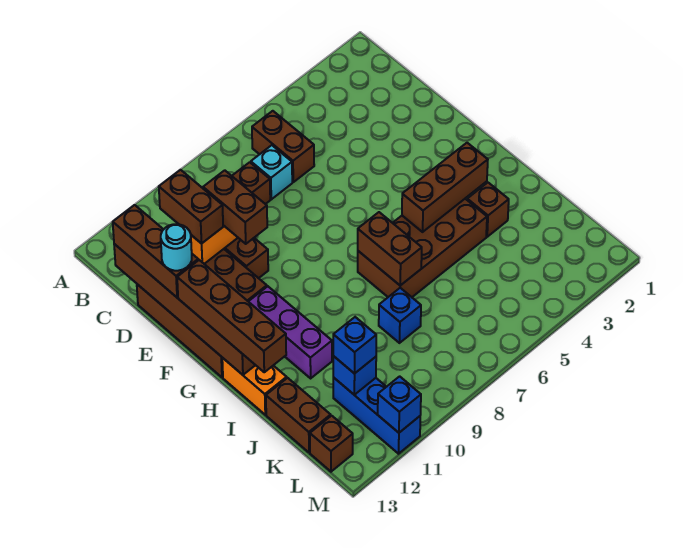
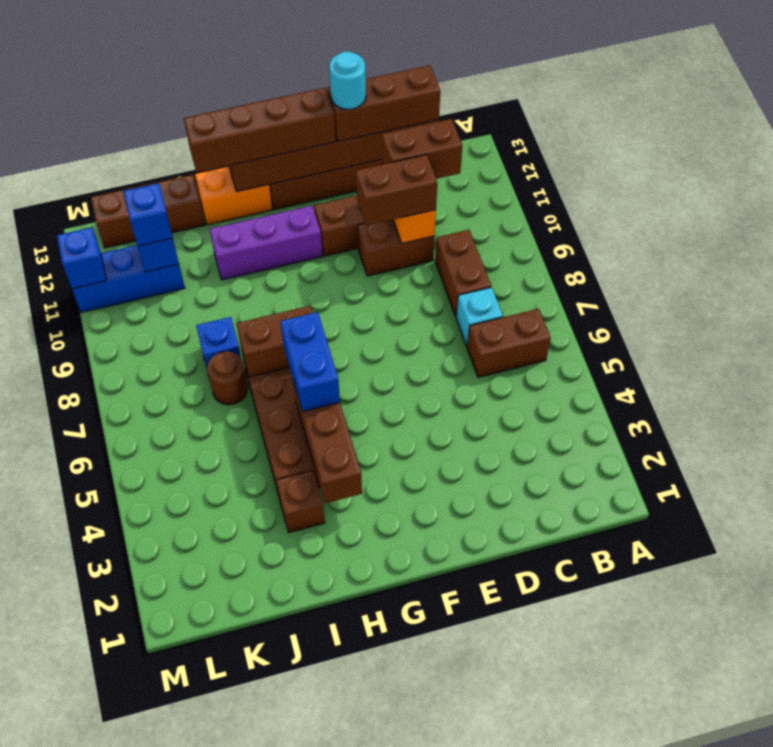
none -> blue brick H5:H6 level 3
none -> brown round brick J7 level 1

